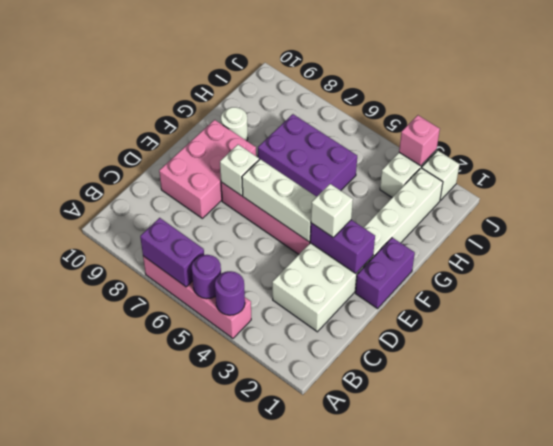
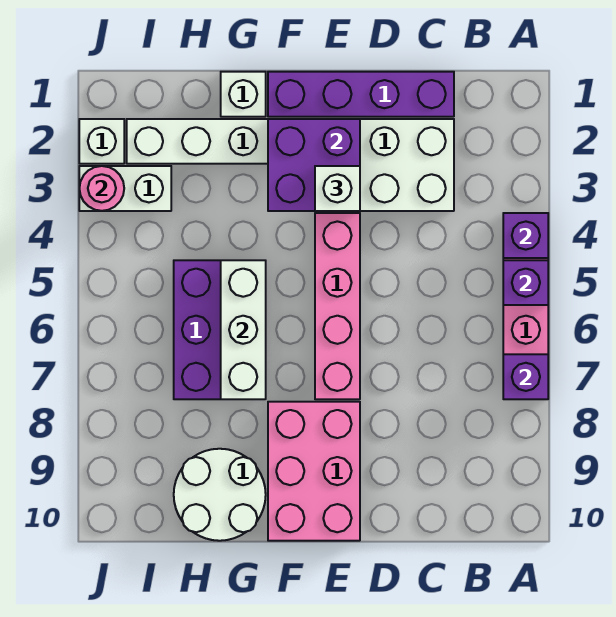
purple round brick A4 level 2 -> purple brick A4 level 2
purple round brick A5 level 2 -> purple brick A5 level 2
purple brick A6:A7 level 2 -> purple brick A7 level 2
pink brick D8:F9 level 1 -> pink brick E8:F10 level 1
purple brick E1:F1 level 1 -> purple brick C1:F1 level 1
purple brick E2:E3 level 2 -> purple brick E2:F3 level 2
white brick E4:E6 level 2 -> white brick G5:G7 level 2
white brick E7 level 2 -> white brick G1 level 1
white round brick G9 level 1 -> white round brick G9:H10 level 1
pink brick J3 level 2 -> pink round brick J3 level 2

